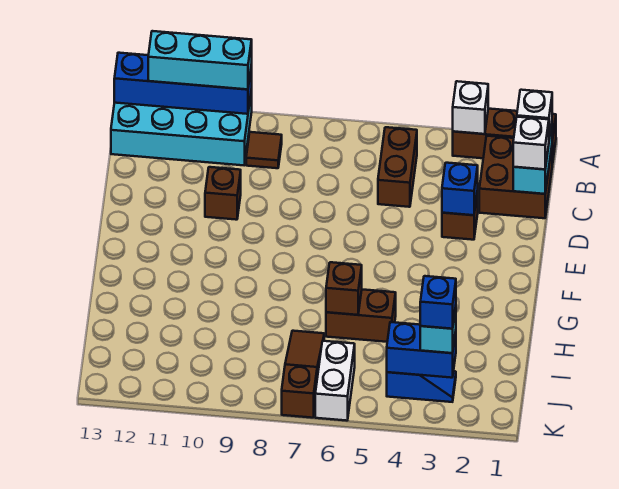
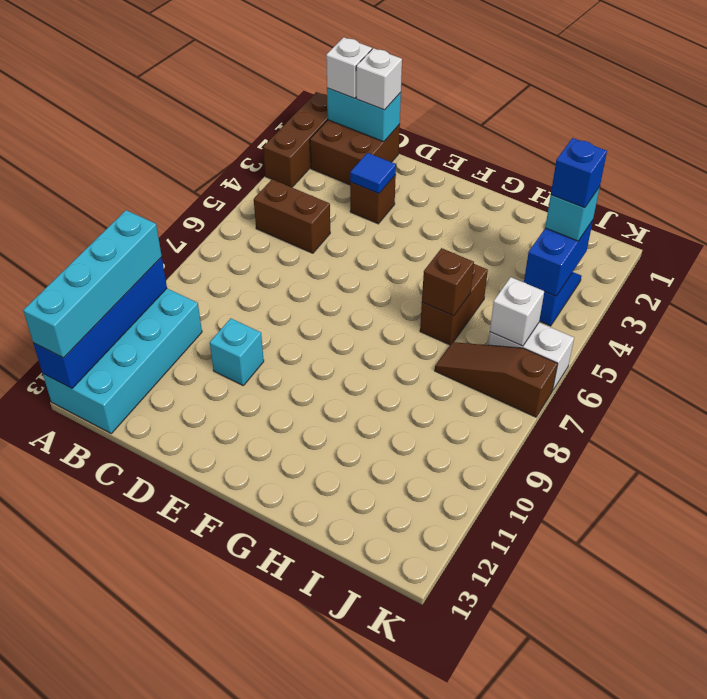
white brick A3 level 2 -> white brick J6 level 2
cyan brick A10:A12 level 3 -> cyan brick A10:A13 level 3
brown tile B9 level 1 -> none
blue brick D3 level 2 -> blue tile D3 level 2
brown brick D10 level 1 -> cyan brick D10 level 1

